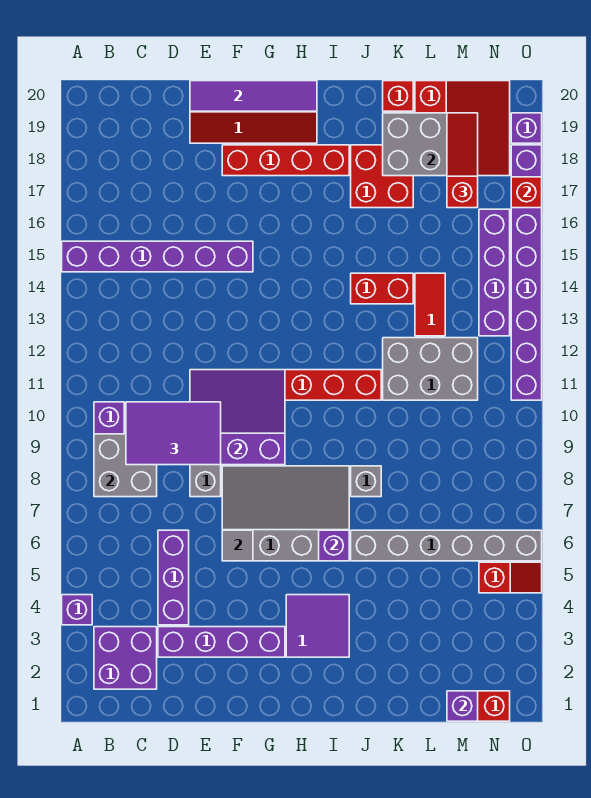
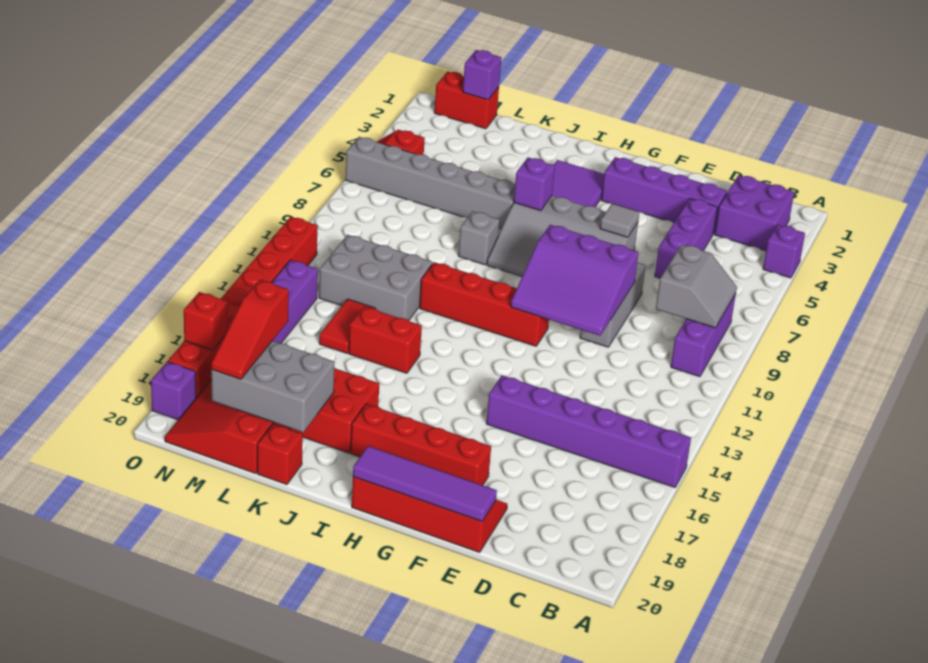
grey brick B8:C9 level 2 -> grey slope B8:C9 level 2 top C
purple tile C9:E10 level 3 -> none
purple brick O11:O18 level 1 -> red brick O11:O18 level 1

